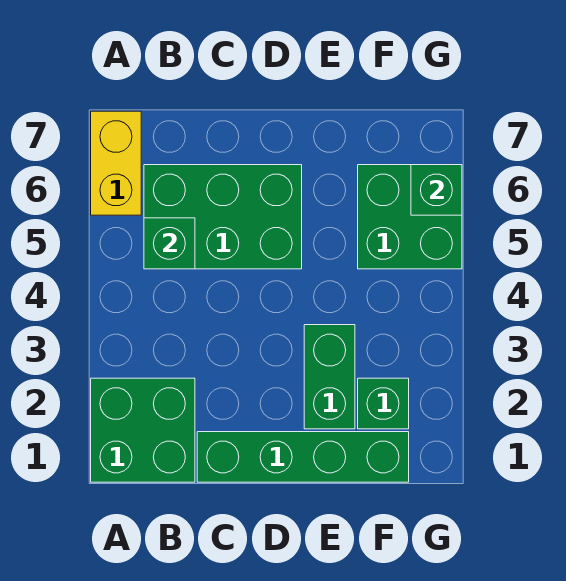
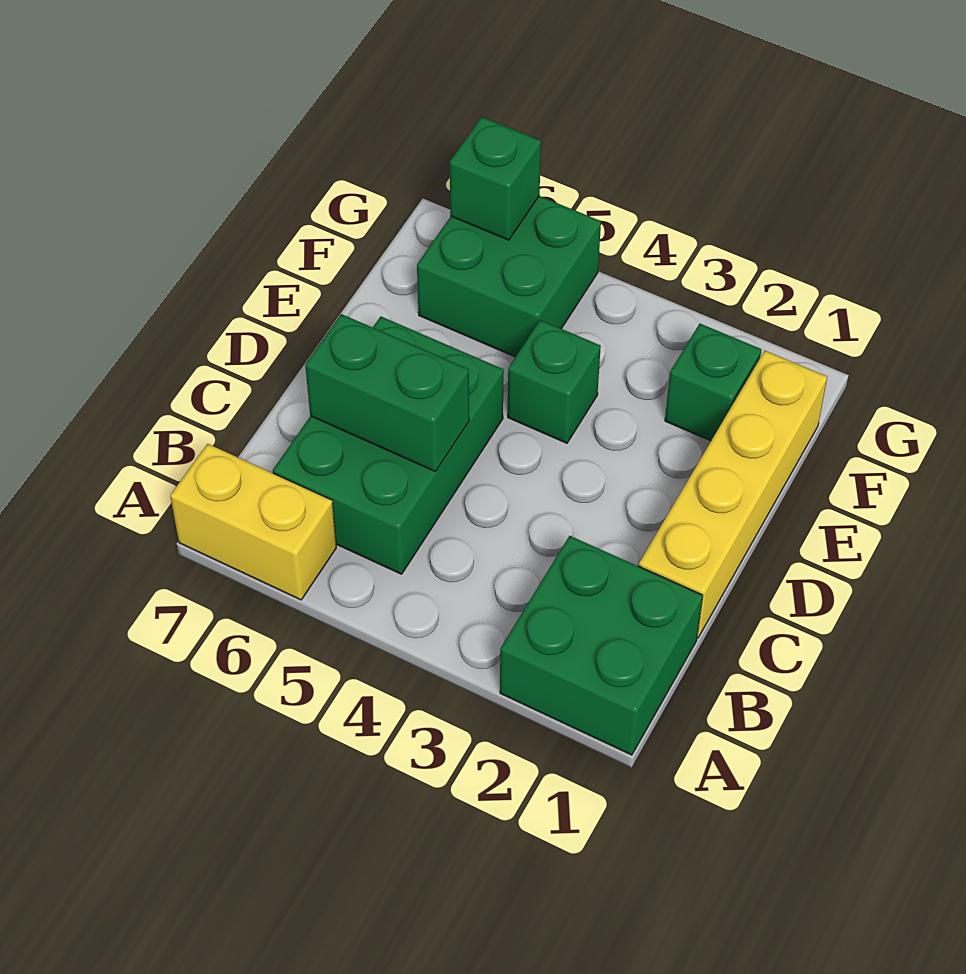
green brick B5 level 2 -> green brick E4 level 1
green brick C1:F1 level 1 -> yellow brick C1:F1 level 1
green brick E2:E3 level 1 -> green brick C5:C6 level 2

